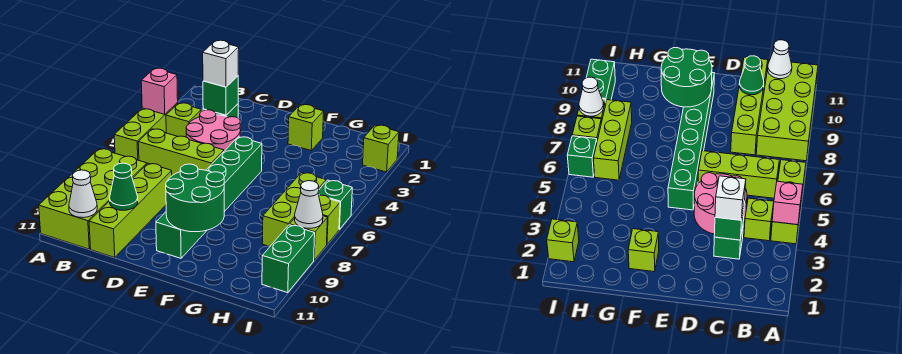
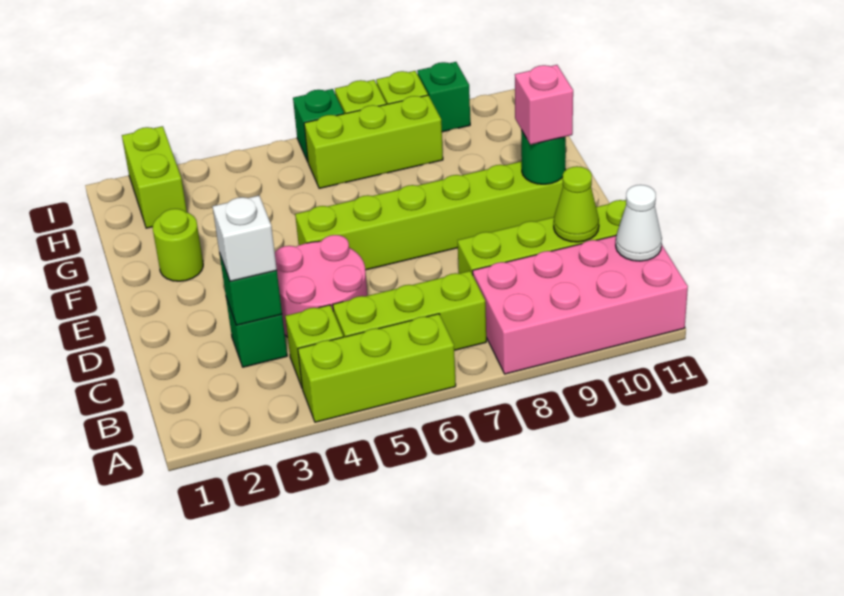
pink brick A4 level 2 -> pink brick E10 level 3
lime brick A8:B11 level 1 -> pink brick A8:B11 level 1
lime brick B6:D6 level 1 -> lime brick B5:B7 level 1
green cone C10 level 2 -> lime cone C10 level 2
green brick E5:E10 level 1 -> lime brick E5:E10 level 1
green round brick E9:F10 level 2 -> green round brick E10 level 2
lime brick F2 level 1 -> lime round brick F2 level 1
lime brick I2 level 1 -> lime brick H2:I2 level 1
white cone I8 level 2 -> none
green brick I9:I10 level 1 -> green brick I9 level 1

